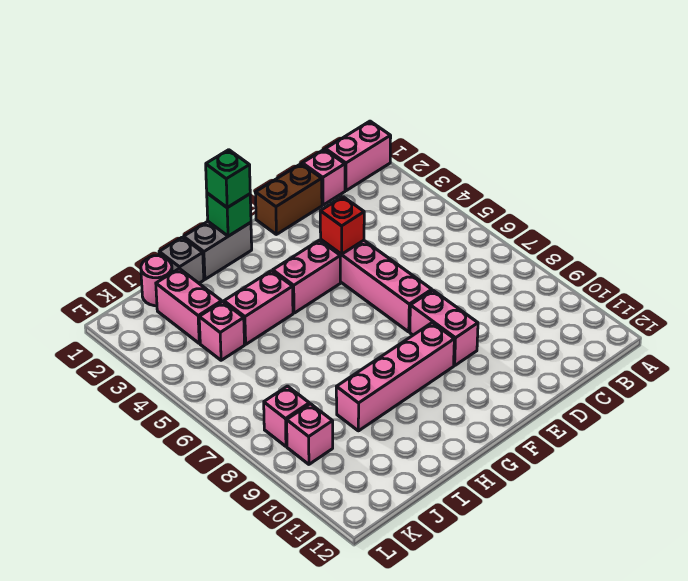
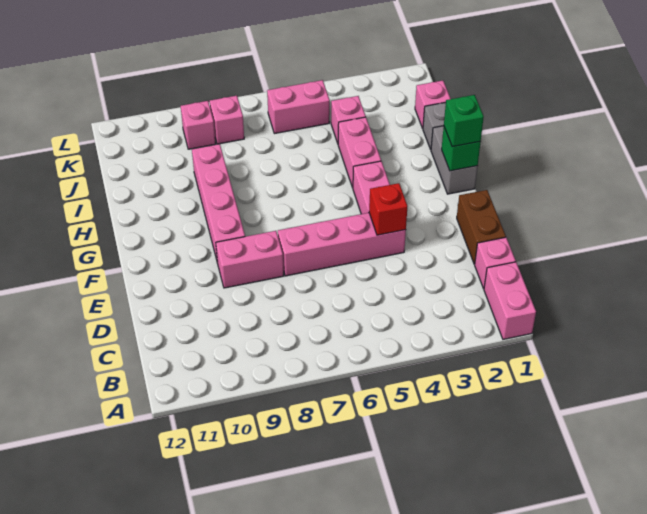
pink round brick J1 level 1 -> pink brick J1 level 1
pink brick J2:J3 level 1 -> pink brick K5:K6 level 1

